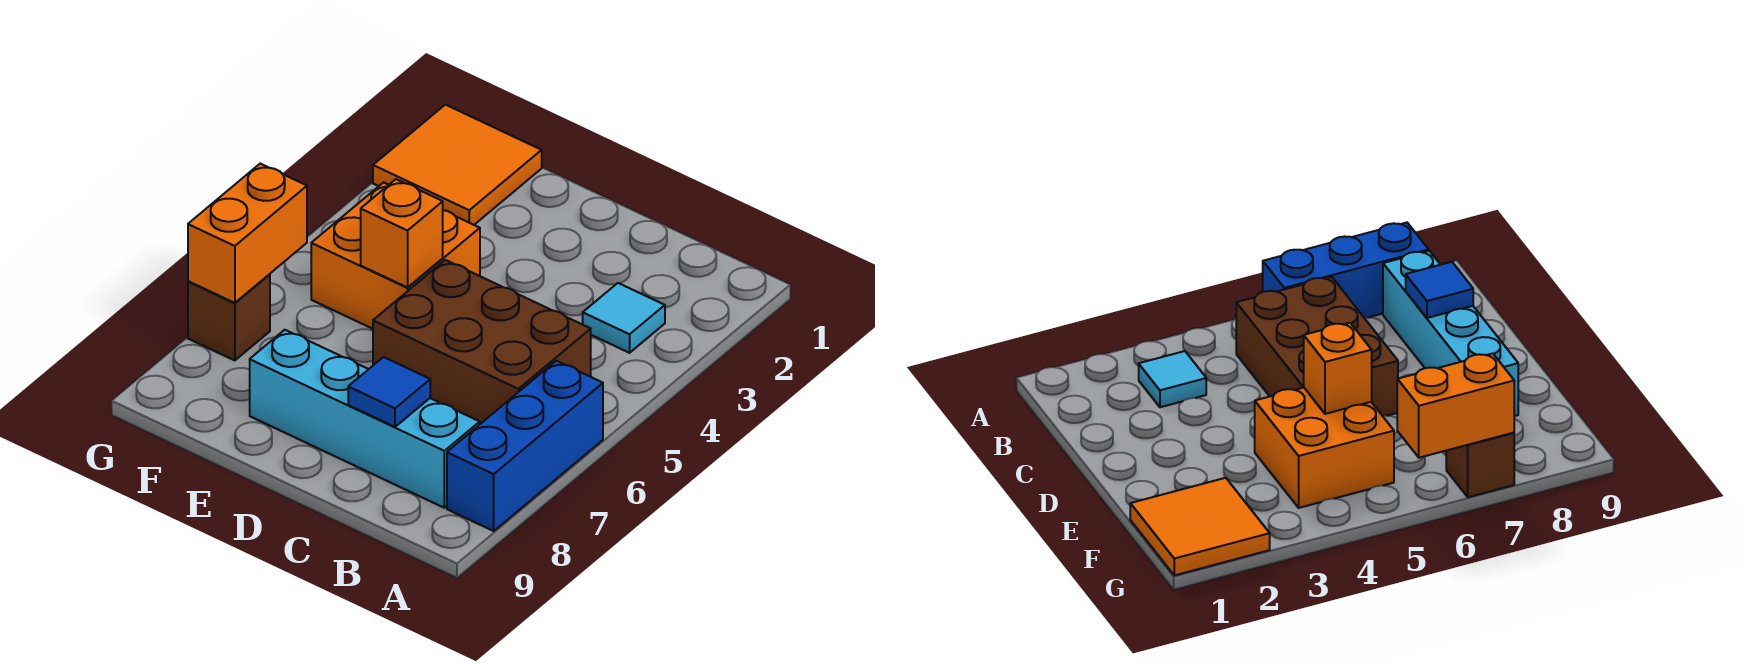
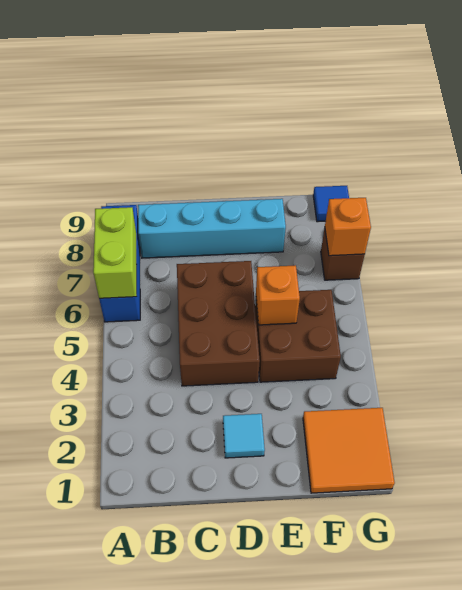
none -> lime brick A6:A7 level 2
cyan tile B3 level 1 -> cyan tile D2 level 1
brown brick B5:D6 level 1 -> brown brick C4:D6 level 1
blue tile C8 level 2 -> blue tile G9 level 1
orange brick E4:F5 level 1 -> brown brick E4:F5 level 1
orange brick G6:G7 level 2 -> orange brick G7 level 2

